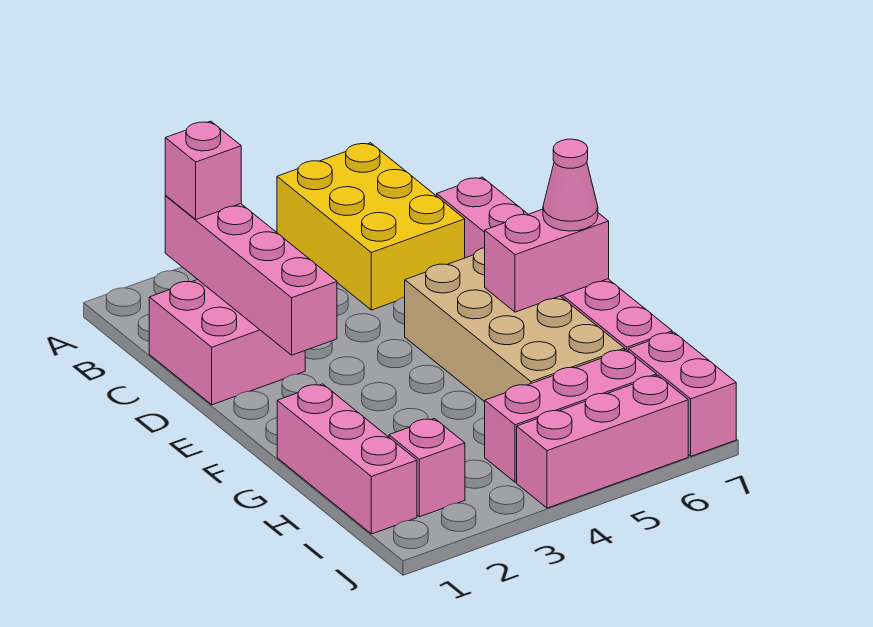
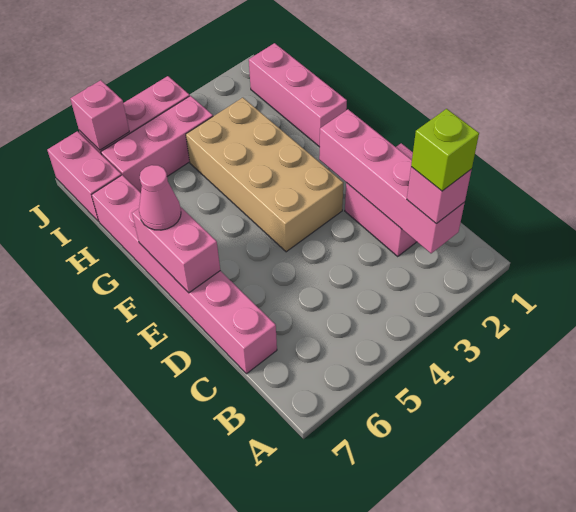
yellow brick A5:C6 level 1 -> none
none -> lime brick B2 level 4
tan brick E5:H6 level 1 -> tan brick E3:H4 level 1
pink brick F6:F7 level 2 -> pink brick E7:F7 level 2
pink brick I2 level 1 -> pink brick J6 level 2

